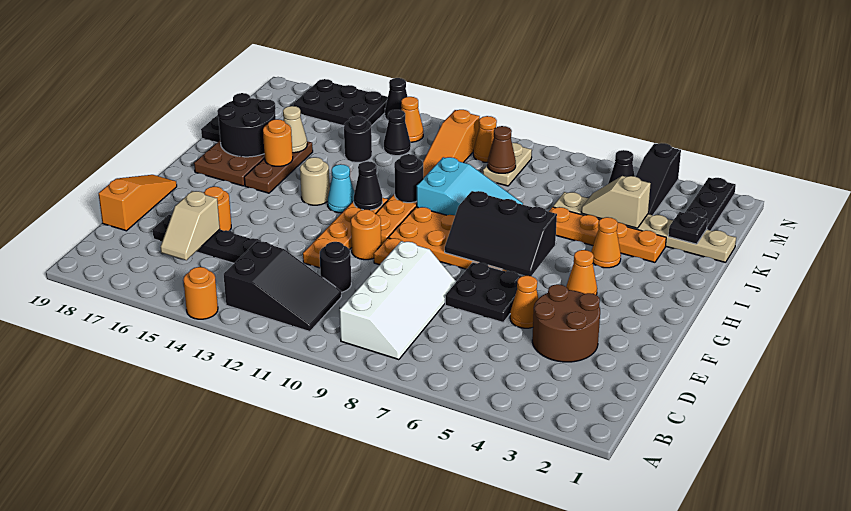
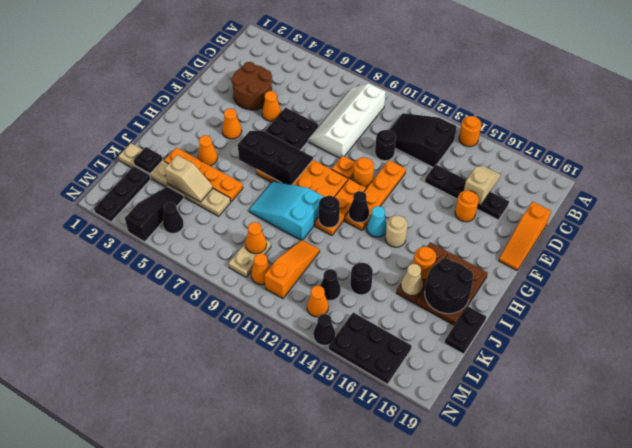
brown cone L9 level 2 -> orange cone L9 level 2

